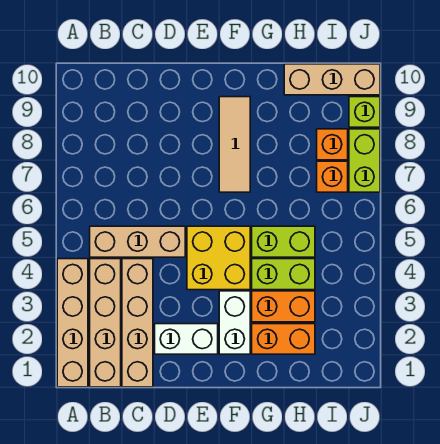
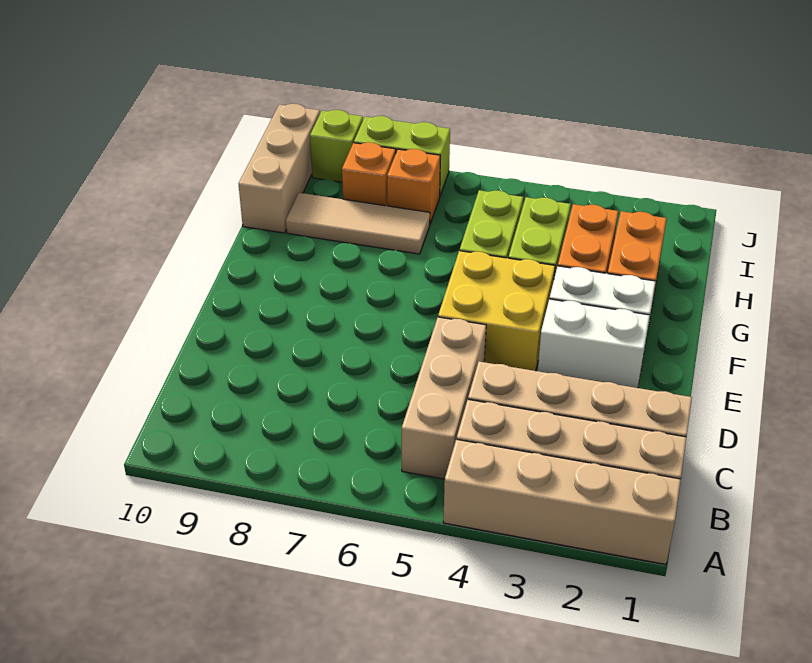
white brick D2:E2 level 1 -> white brick E2:E3 level 1
tan tile F7:F9 level 1 -> tan tile H7:H9 level 1

